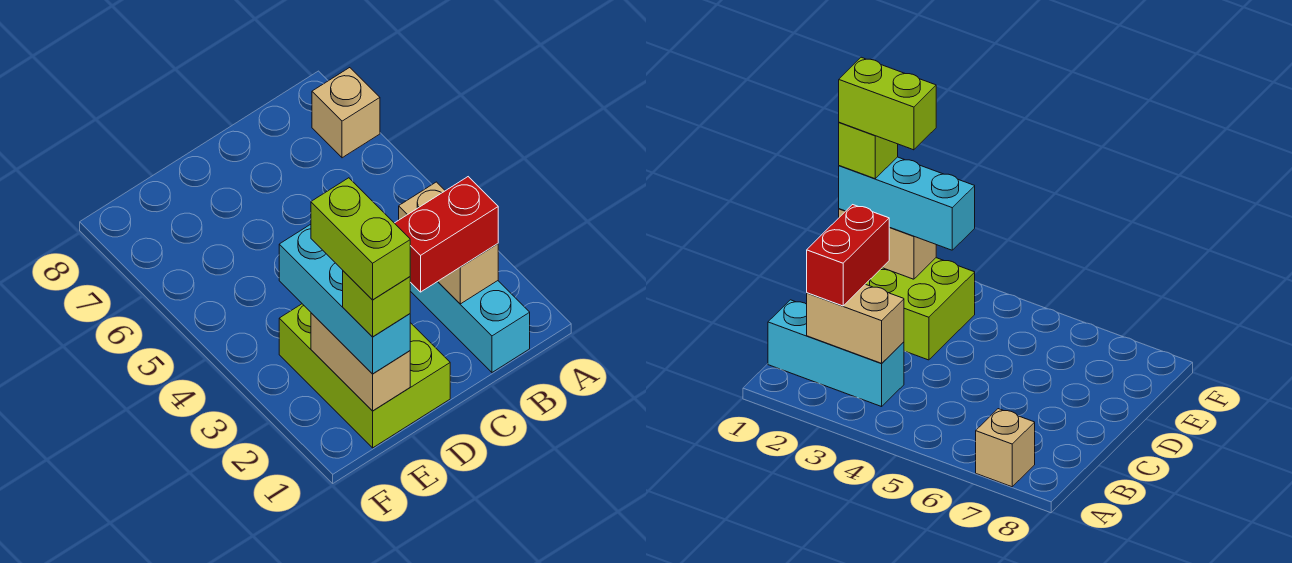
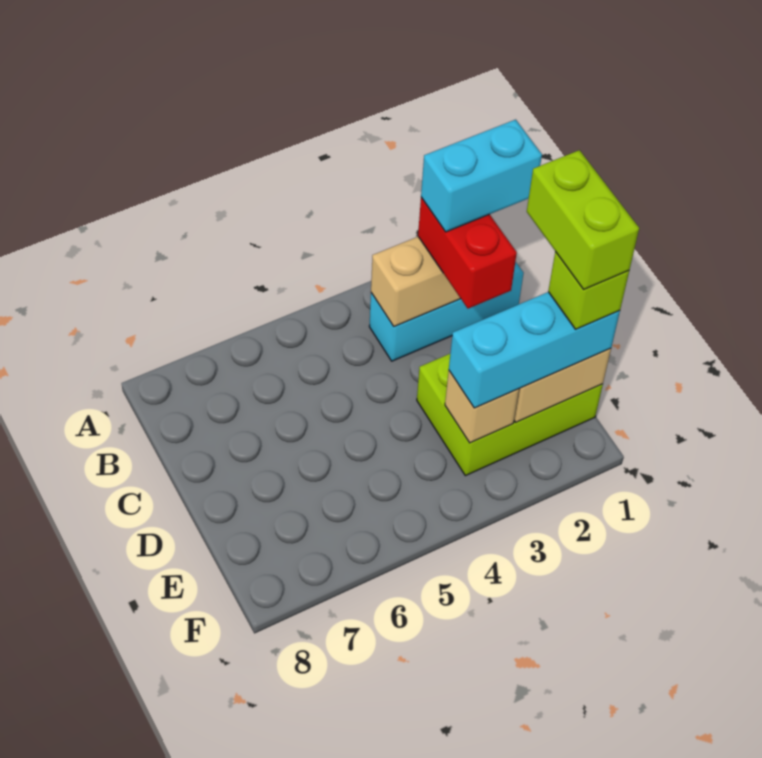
tan brick A7 level 1 -> tan brick E3 level 2
none -> cyan brick B1:B2 level 4
lime brick E1:E2 level 5 -> lime brick D1:E1 level 5

